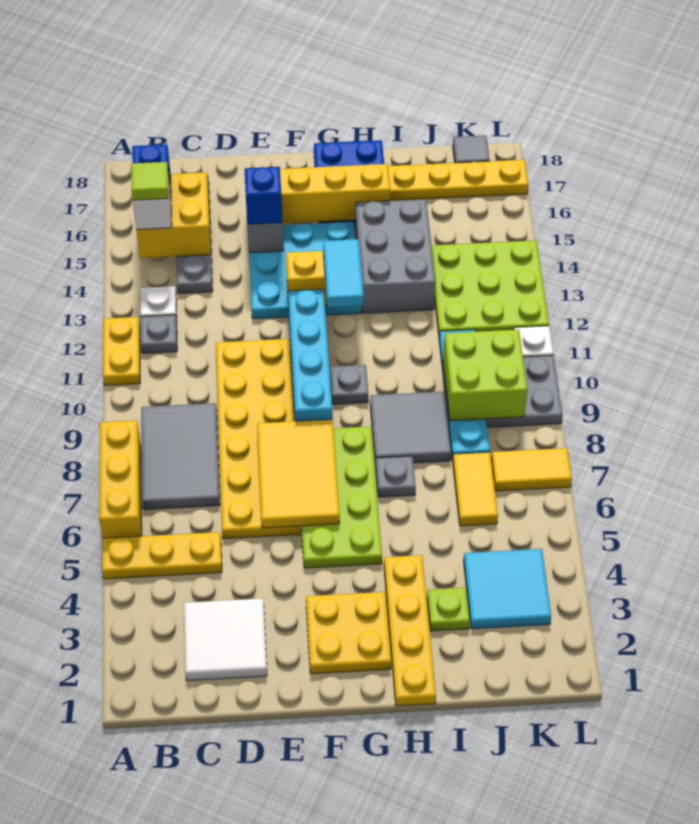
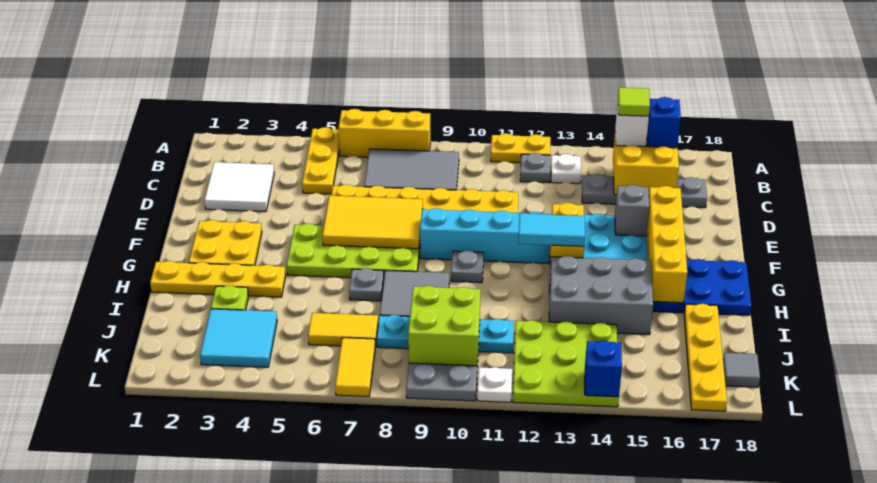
blue brick E15 level 3 -> blue brick L14 level 2

